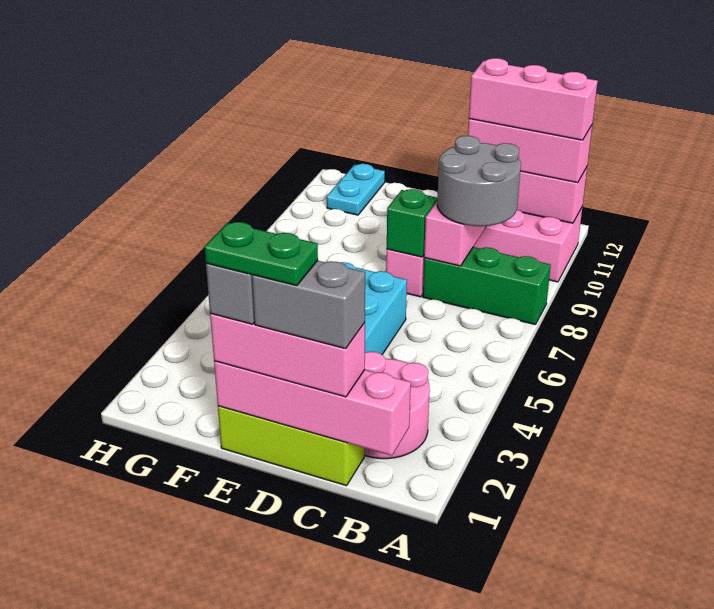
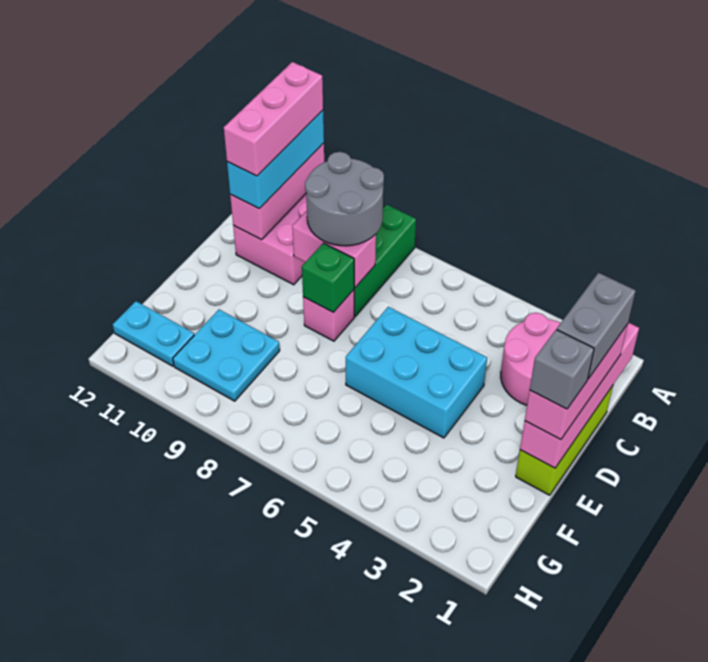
pink brick A11:C11 level 3 -> cyan brick A11:C11 level 3
green plate D1:E1 level 5 -> none
none -> cyan plate F9:G10 level 1

